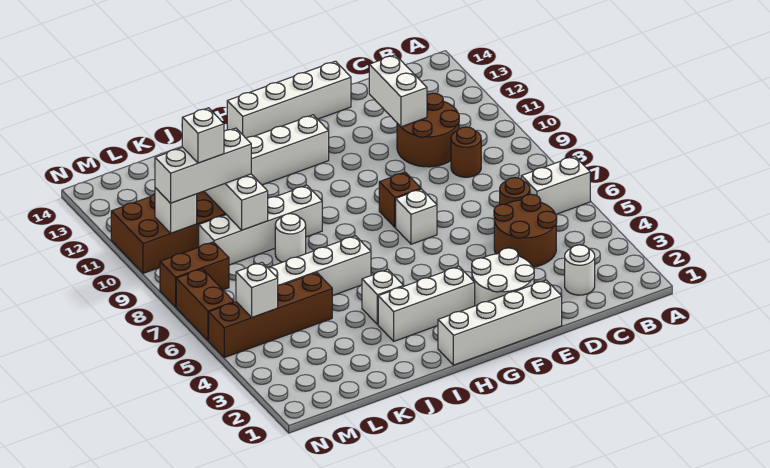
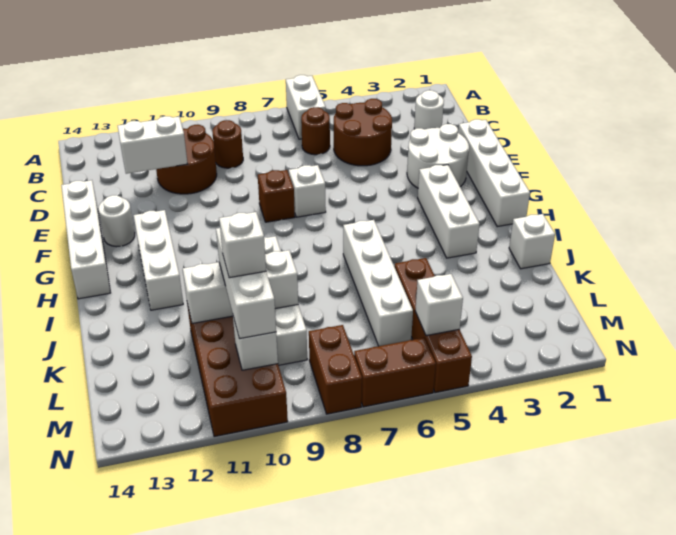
white brick I4 level 1 -> white brick J1 level 1
white round brick J8 level 1 -> white round brick F13 level 1

